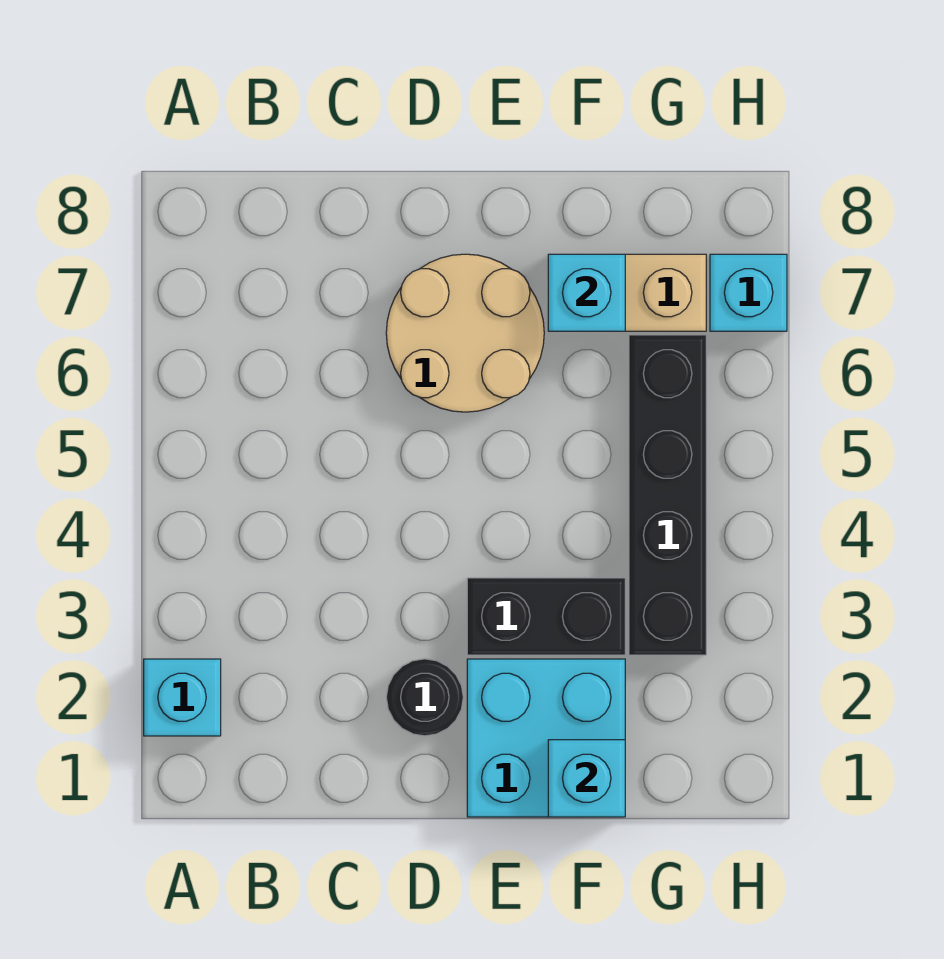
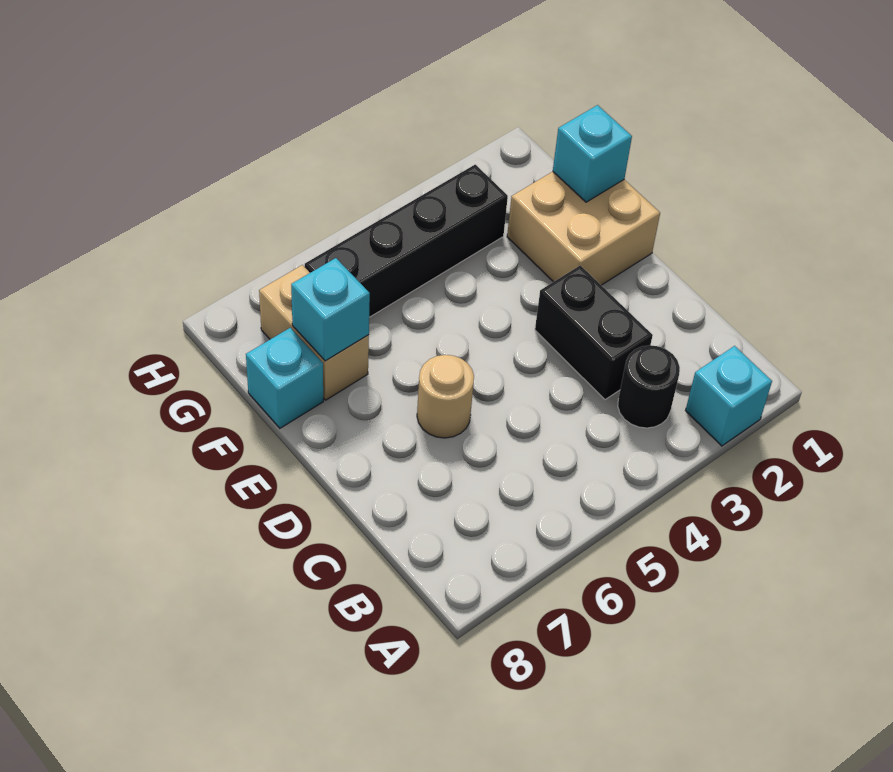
black round brick D2 level 1 -> black round brick B3 level 1
tan round brick D6:E7 level 1 -> tan round brick D6 level 1
cyan brick E1:F2 level 1 -> tan brick E1:F2 level 1
black brick E3:F3 level 1 -> black brick C3:D3 level 1
cyan brick H7 level 1 -> cyan brick F8 level 1

